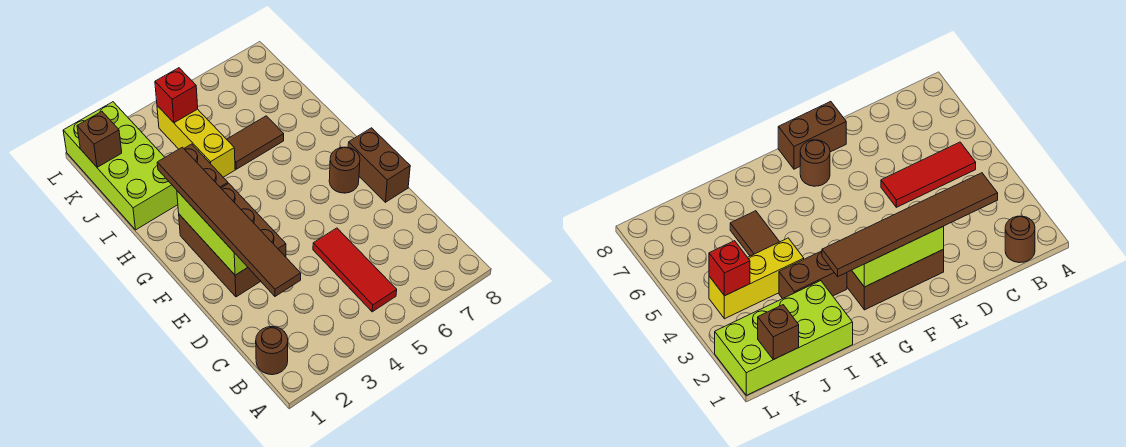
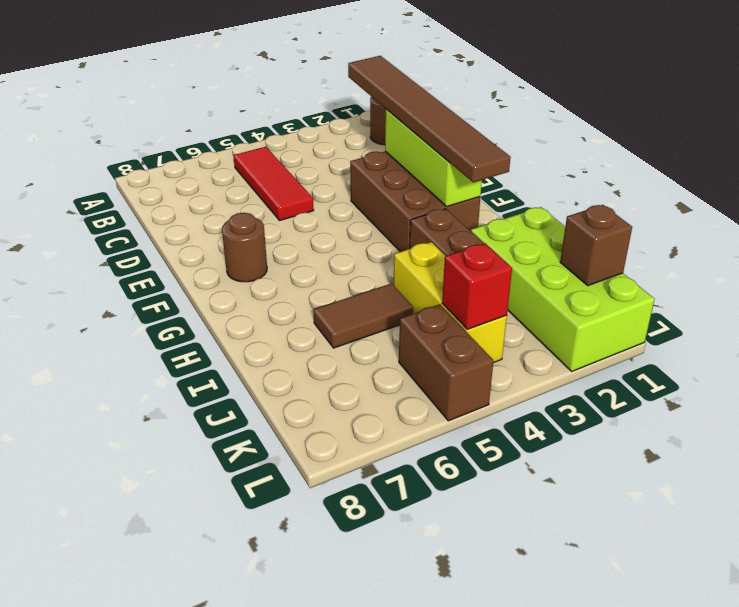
brown brick E8:F8 level 1 -> brown brick K5:L5 level 1

